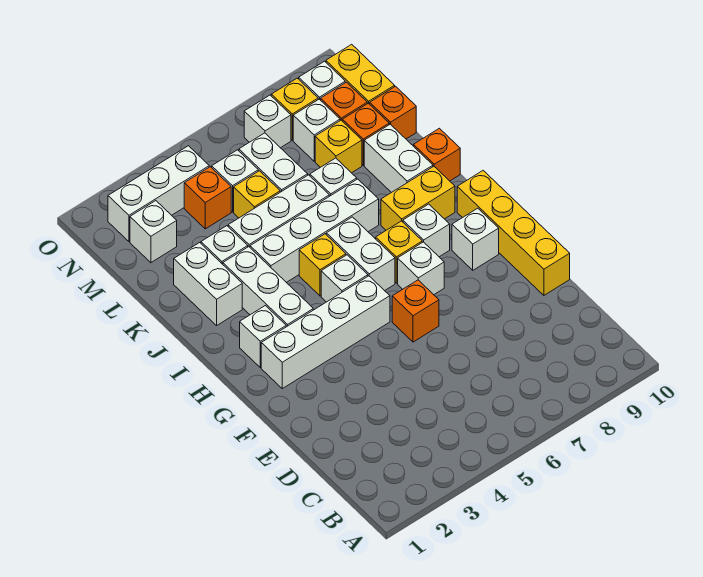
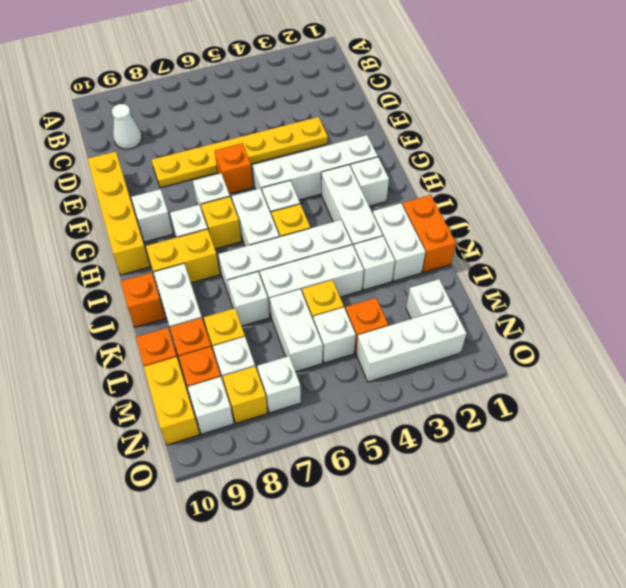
none -> white cone C9 level 1
none -> yellow plate E3:E8 level 1
none -> orange brick J1:K1 level 1

